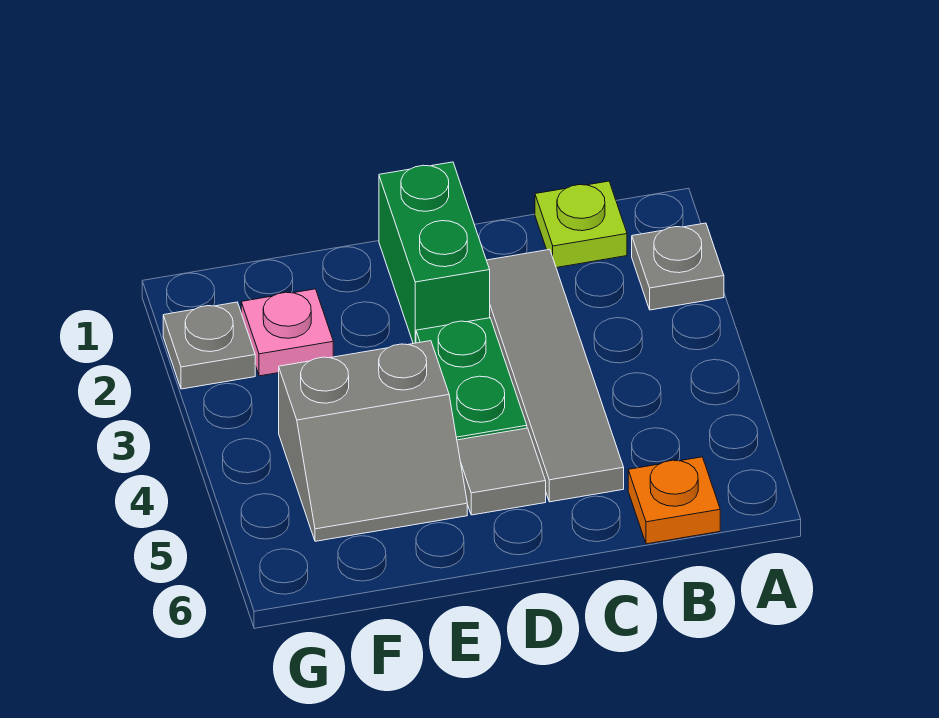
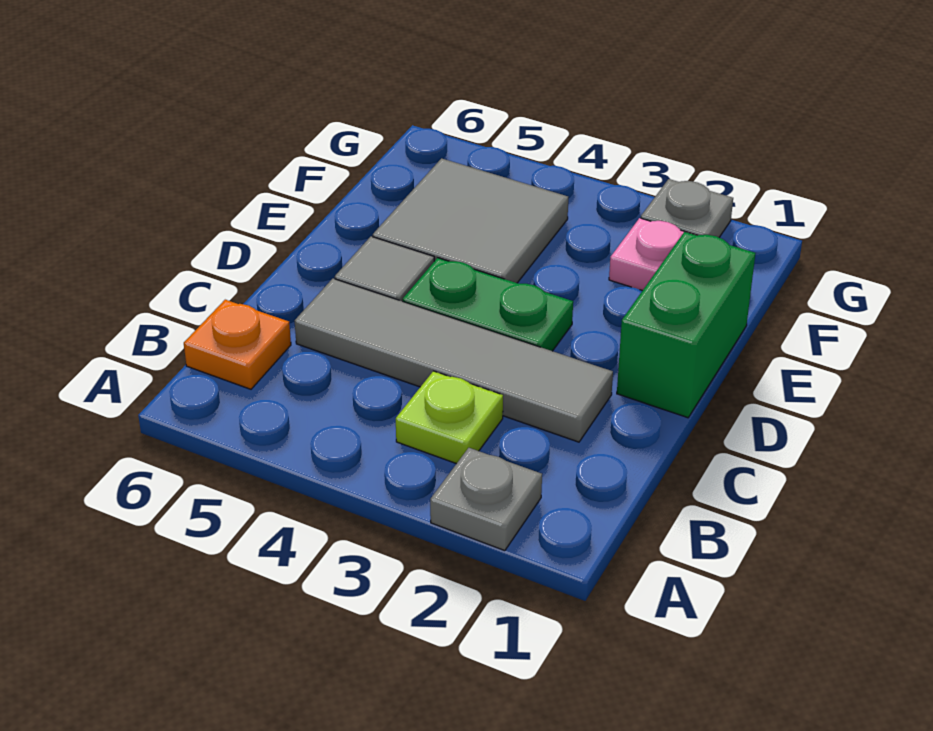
lime plate B1 level 1 -> lime plate B3 level 1
green brick D1:D2 level 1 -> green brick D1:E1 level 1
grey slope E4:F5 level 1 top 4 -> grey tile E4:F5 level 1

